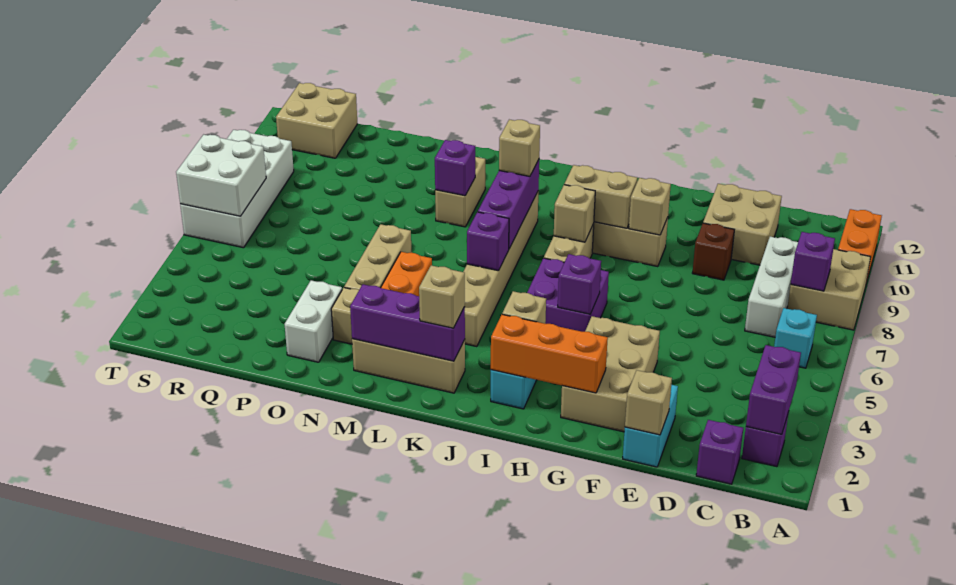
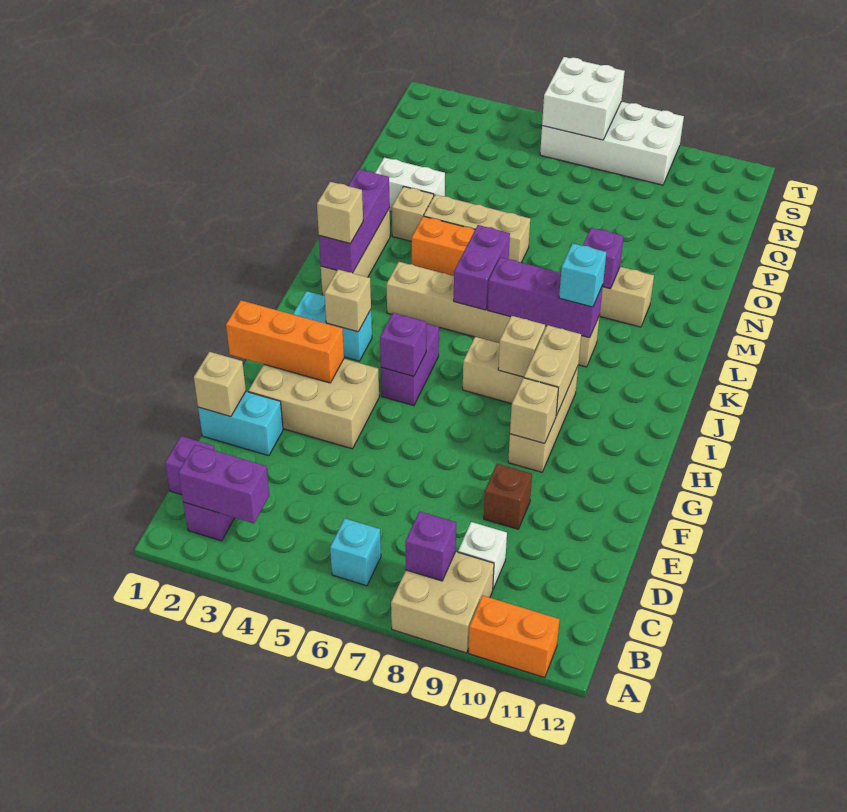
white brick C7:C9 level 1 -> white brick C9 level 1
tan brick D10:E11 level 1 -> none
orange brick G2:I2 level 2 -> orange brick G1:G3 level 2
purple brick H5:I6 level 1 -> purple brick H5:I5 level 1
purple brick K6 level 2 -> purple brick K6:L6 level 2
tan brick K9 level 3 -> cyan brick K9 level 3
tan brick R11:S12 level 1 -> none

